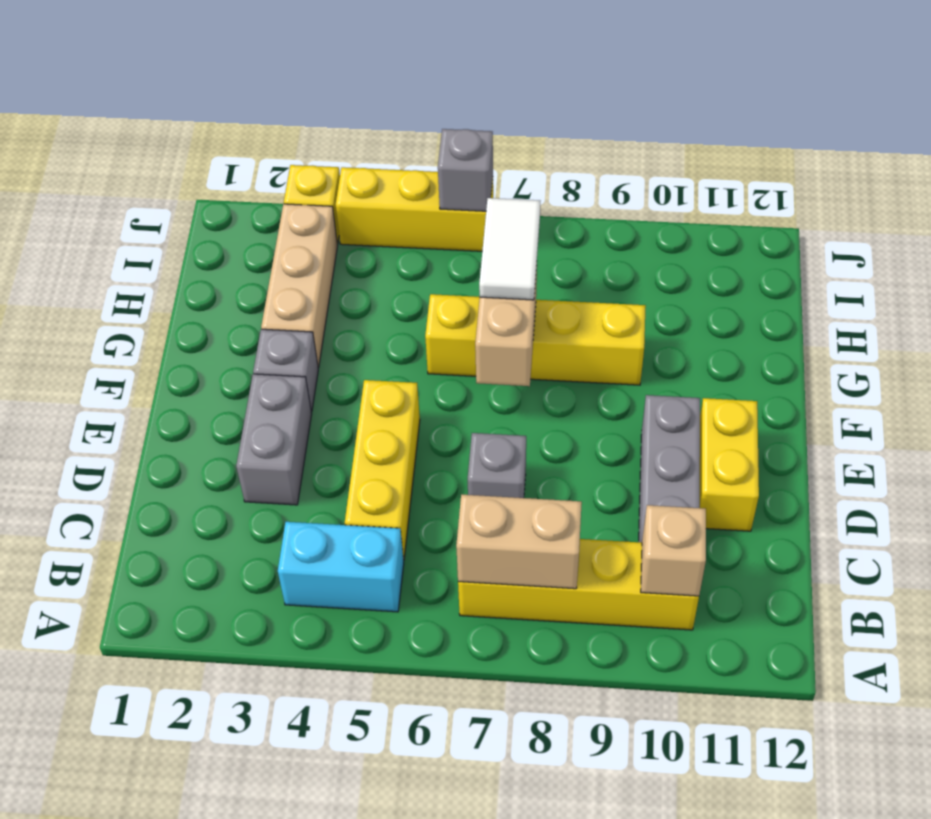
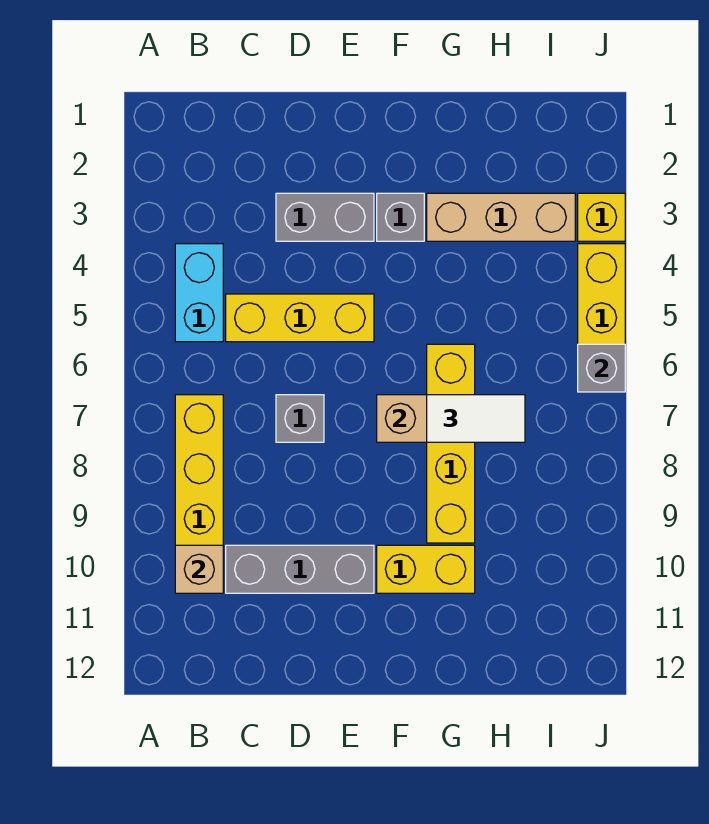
tan brick B7:B8 level 2 -> none
yellow brick D11:E11 level 1 -> yellow brick F10:G10 level 1

